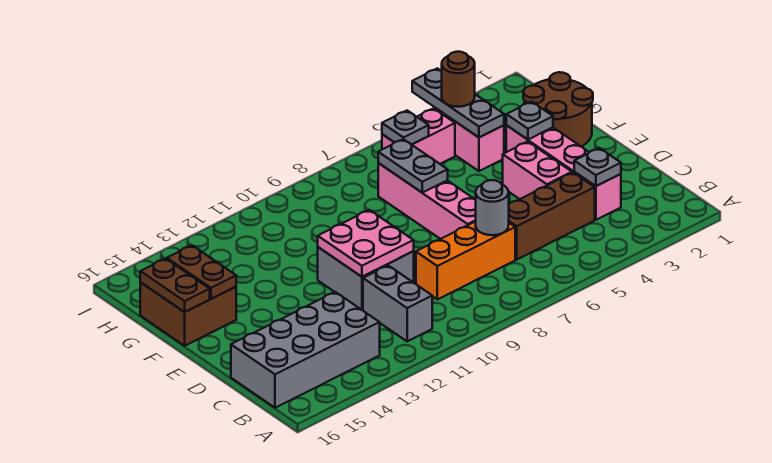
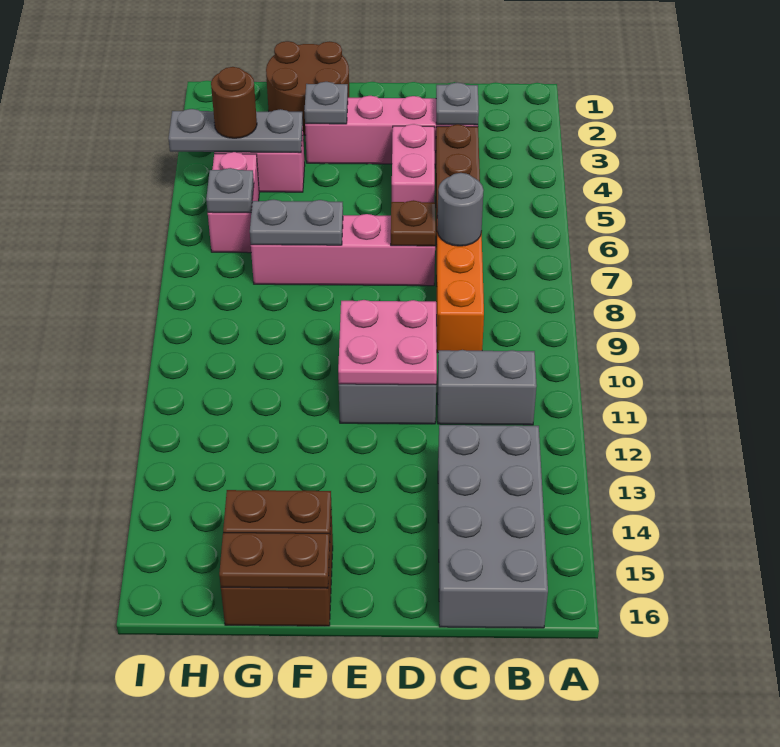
pink brick D4:E4 level 1 -> pink brick D4:D5 level 1
none -> brown plate D7 level 2

